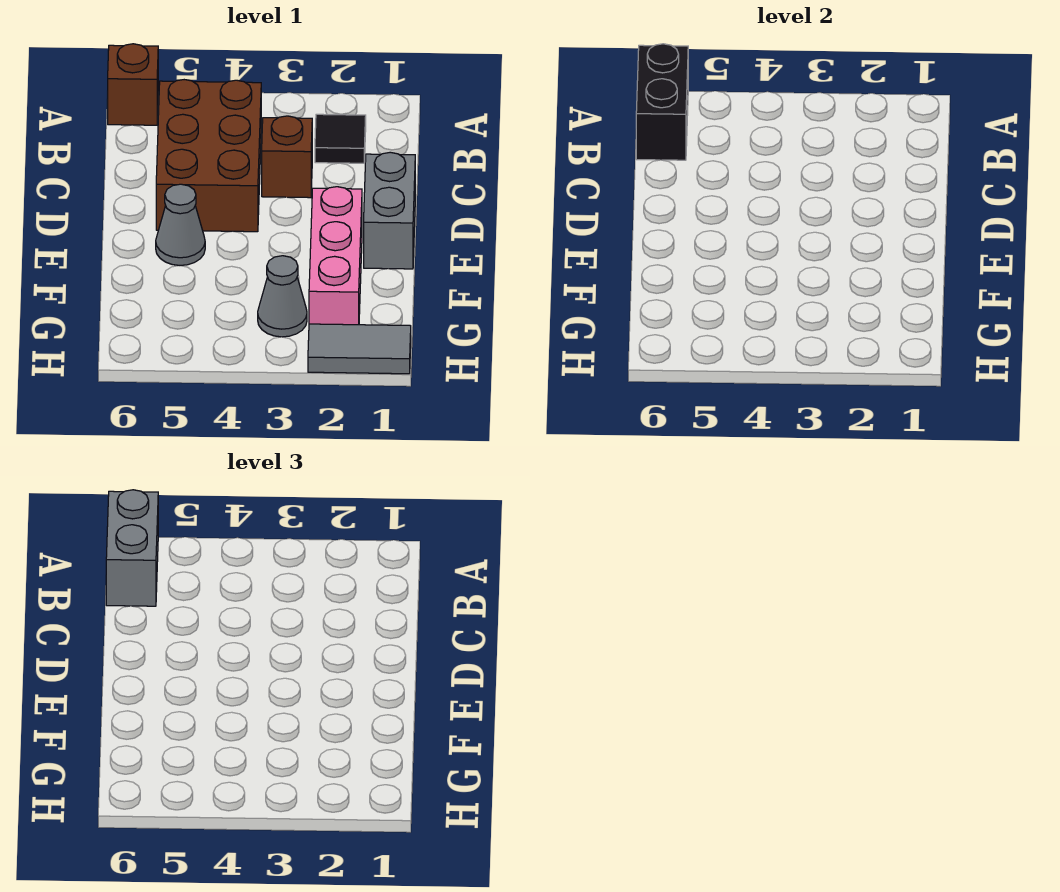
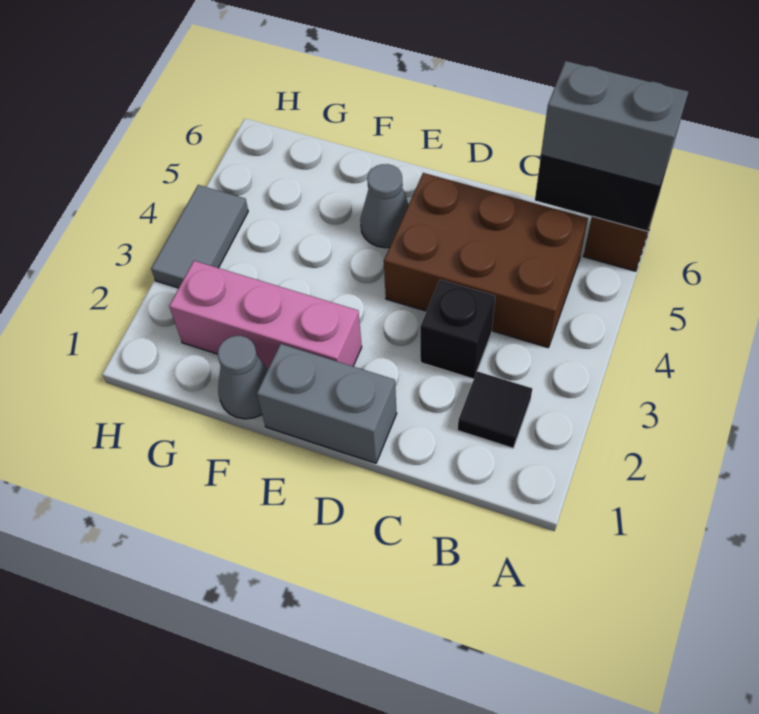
brown brick C3 level 1 -> black brick C3 level 1
grey cone G3 level 1 -> grey cone F1 level 1
grey tile H1:H2 level 1 -> grey tile H3:H4 level 1

